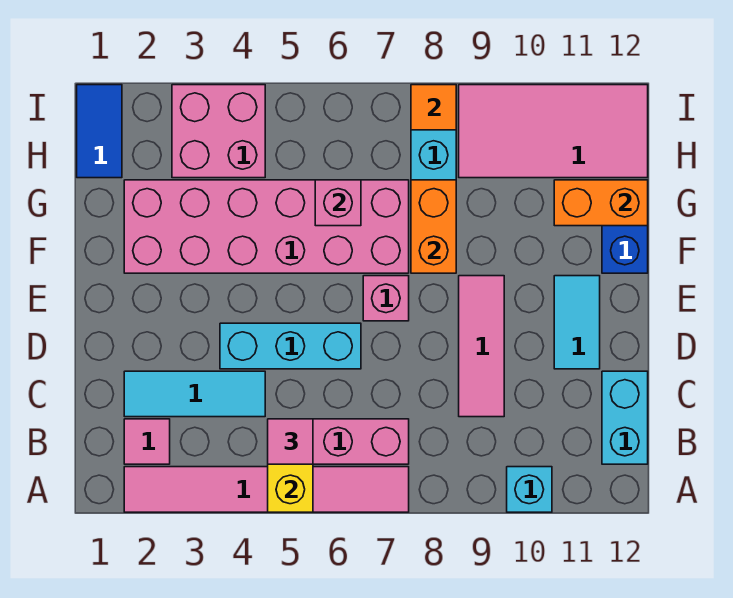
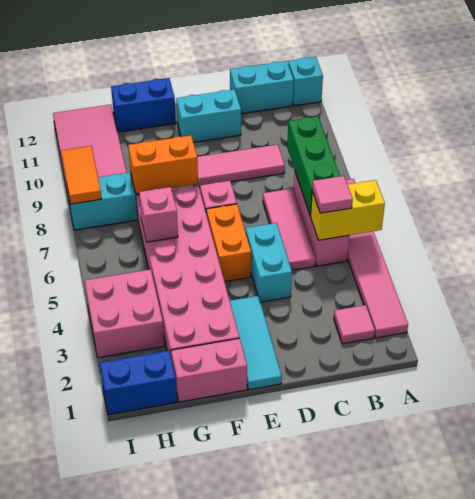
cyan brick A10 level 1 -> cyan brick A12 level 1
none -> green brick B6:B8 level 2
cyan tile C2:C4 level 1 -> cyan tile E1:E3 level 1
none -> pink tile C5:C7 level 1
cyan brick D4:D6 level 1 -> cyan brick D4:D5 level 1
cyan tile D11:E11 level 1 -> cyan brick D11:E11 level 1
none -> pink brick F1:G1 level 1
orange brick G11:G12 level 2 -> orange brick E5:E6 level 1
blue tile H1:I1 level 1 -> blue brick H1:I1 level 1
orange tile I8 level 2 -> orange tile I8:I9 level 2

